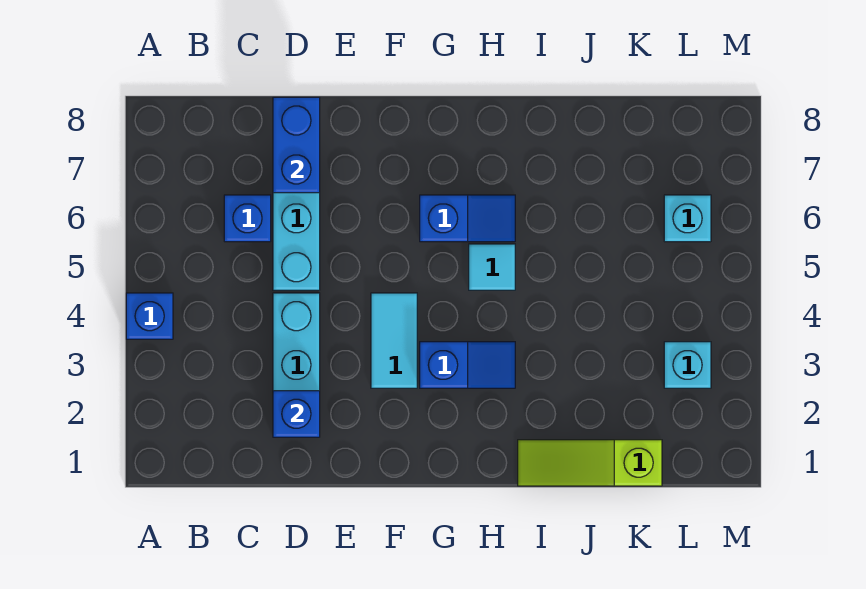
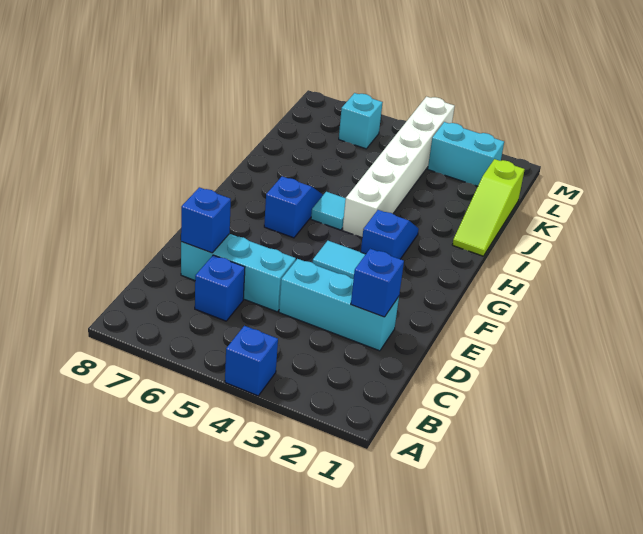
blue brick D7:D8 level 2 -> blue brick D7 level 2
none -> white brick H4:M4 level 1
cyan brick L3 level 1 -> cyan brick L2:L3 level 1

